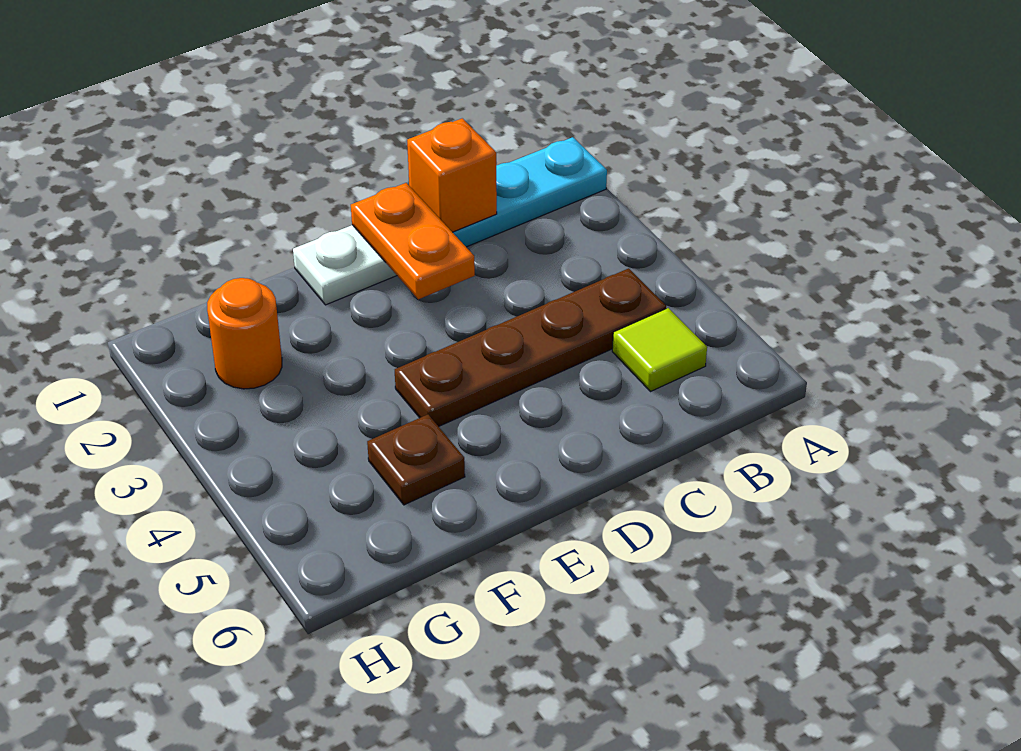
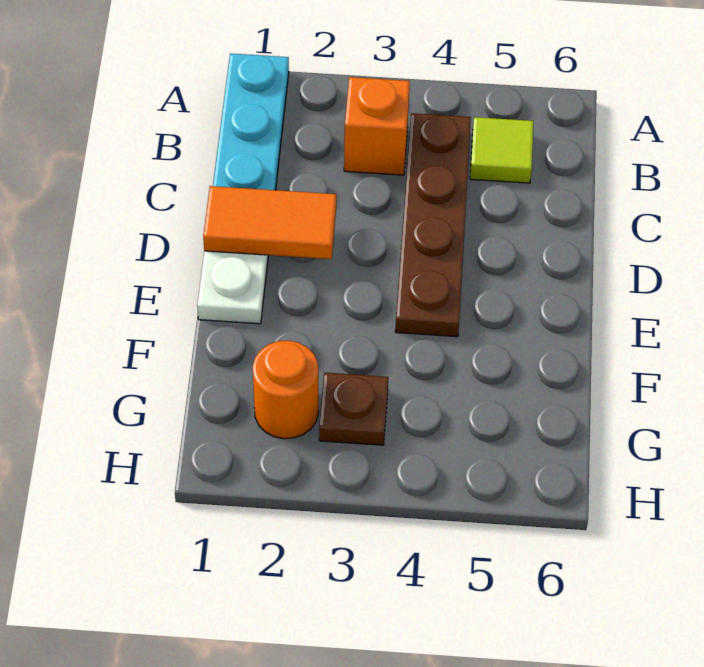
orange brick C1 level 2 -> orange brick B3 level 1
orange plate D1:D2 level 2 -> orange tile D1:D2 level 2
brown plate F5 level 1 -> brown plate G3 level 1

